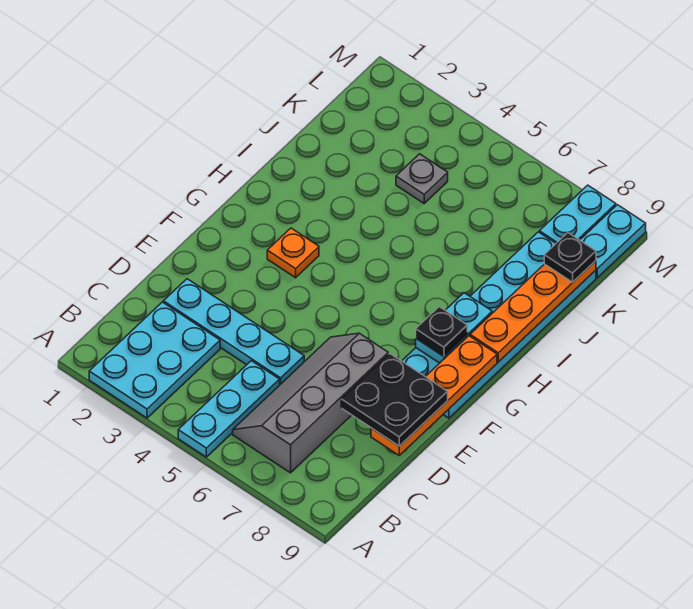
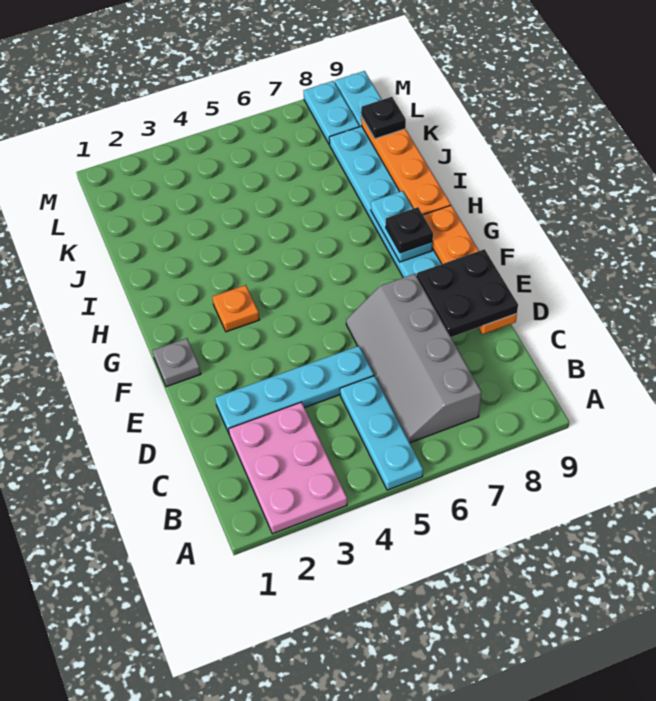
cyan plate A2:C3 level 1 -> pink plate A2:C3 level 1
grey plate K4 level 1 -> grey plate F1 level 1

